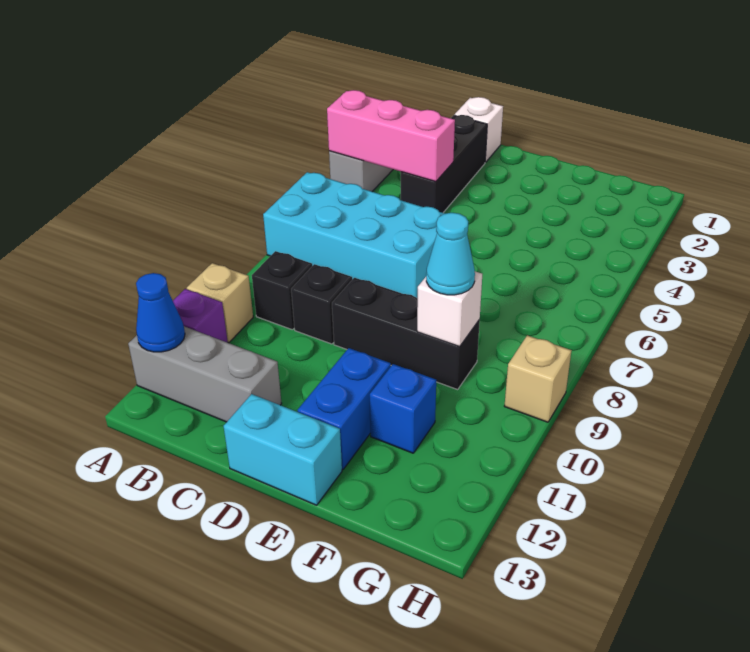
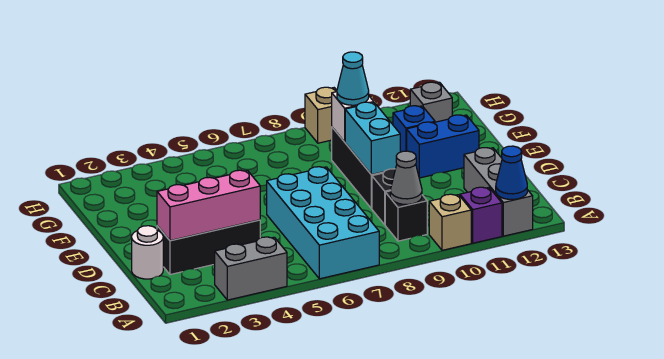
pink brick A4:C4 level 2 -> pink brick C2:C4 level 2
none -> grey cone B9 level 2
white brick C1 level 1 -> white round brick C1 level 1
cyan brick D13:E13 level 1 -> cyan brick D9:E9 level 2
none -> grey brick G12 level 1

